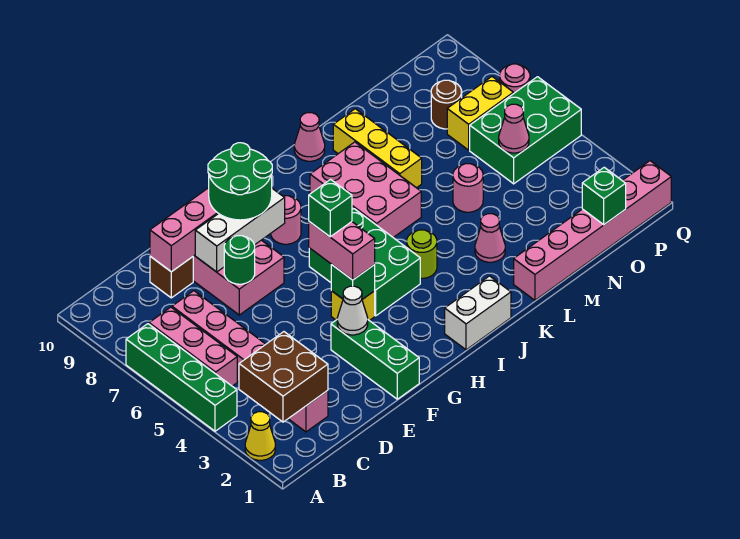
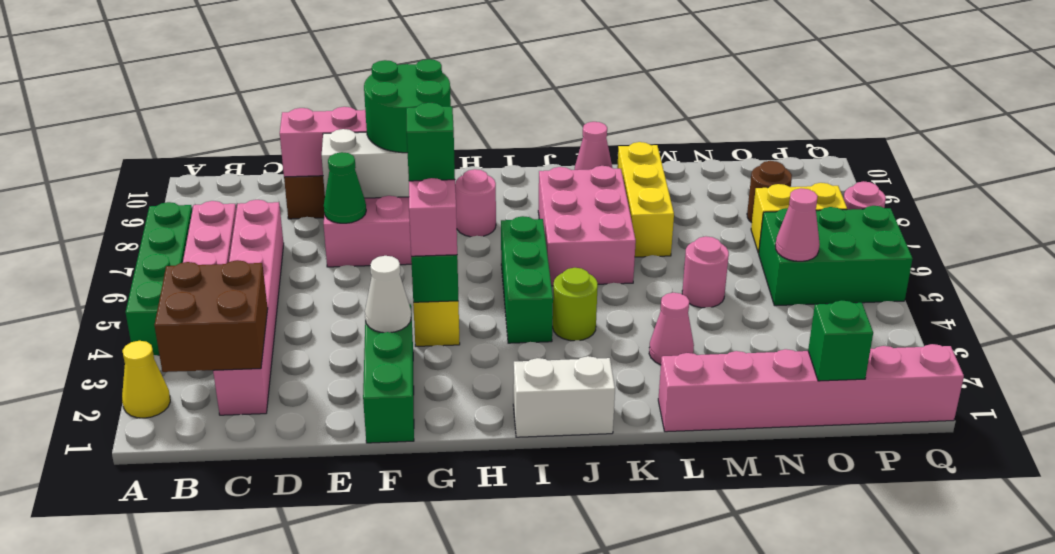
green round brick E7 level 2 -> green cone E7 level 2
green brick H4:I6 level 1 -> green brick I4:I6 level 1

